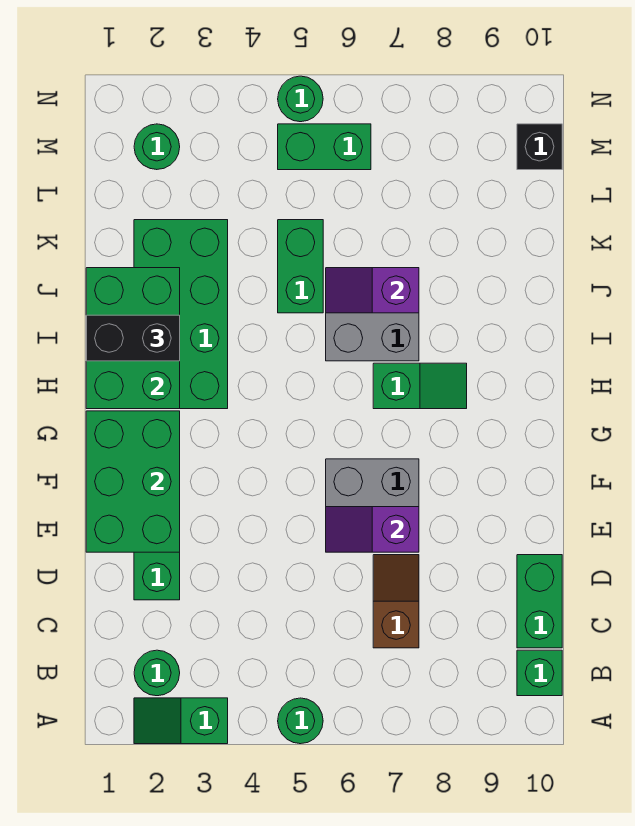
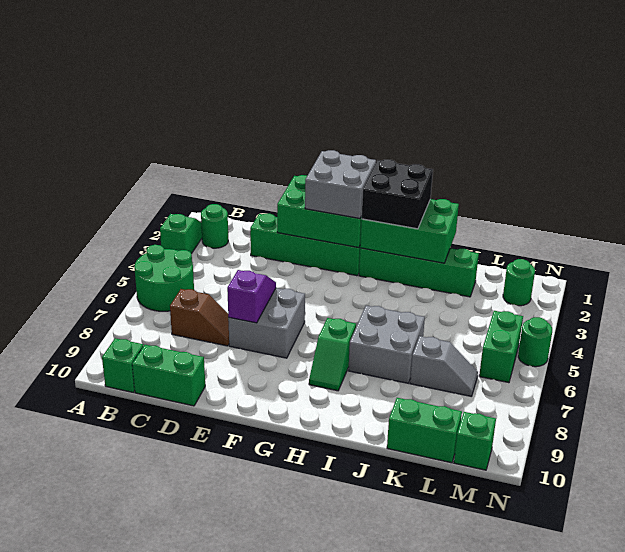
green round brick A5 level 1 -> green round brick A5:B6 level 1
none -> grey brick F1:G2 level 3
green brick H2:K3 level 1 -> green brick H2:K2 level 1
black brick I1:I2 level 3 -> black brick H1:I2 level 3
green brick J5:K5 level 1 -> green brick K10:L10 level 1
purple slope J6:J7 level 2 top 7 -> none
none -> grey slope K7:L7 level 1 top K
black brick M10 level 1 -> green brick M10 level 1

